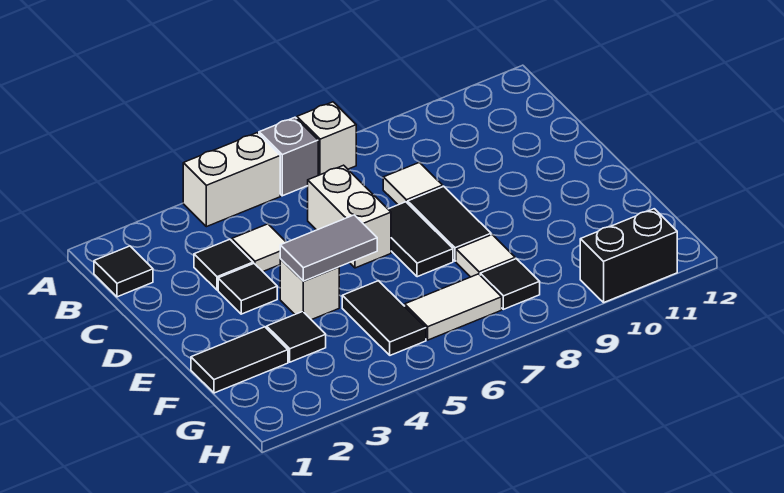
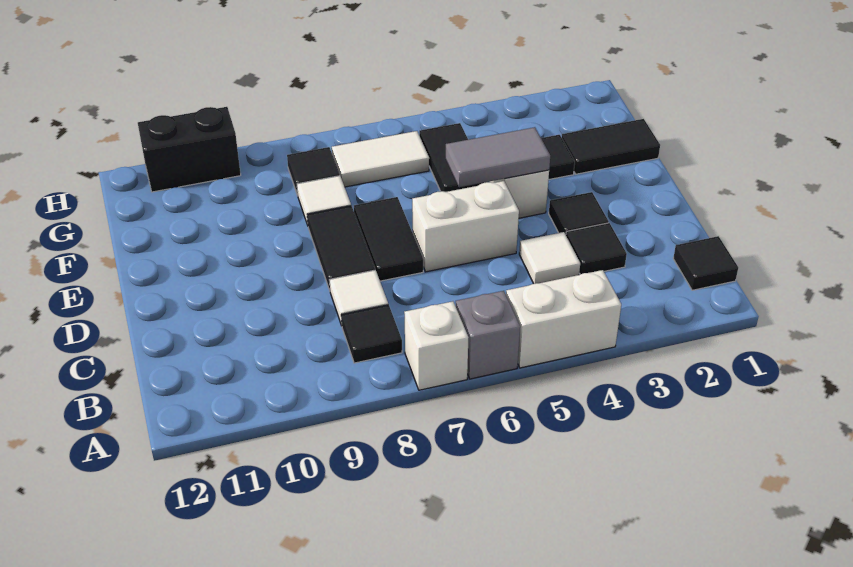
none -> black tile B8 level 1
white brick C6:D6 level 1 -> white brick D5:D6 level 1

